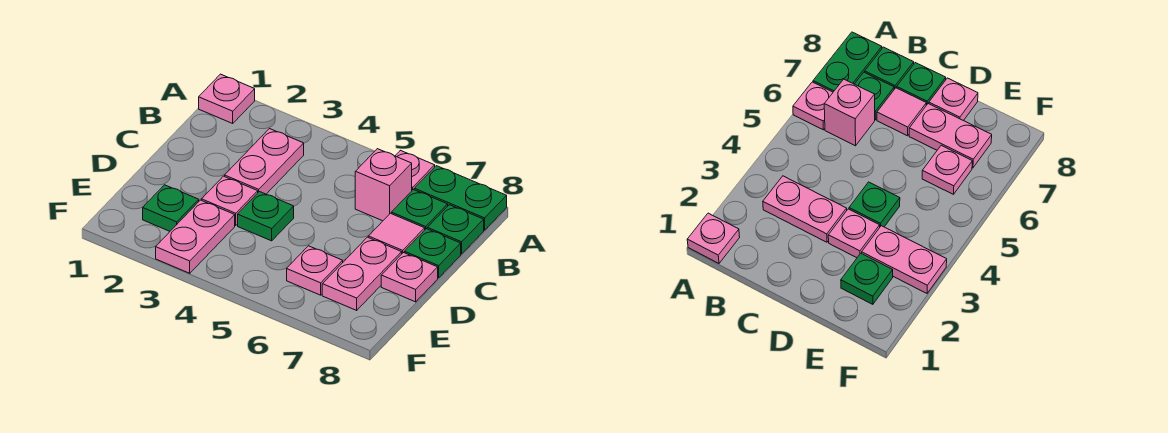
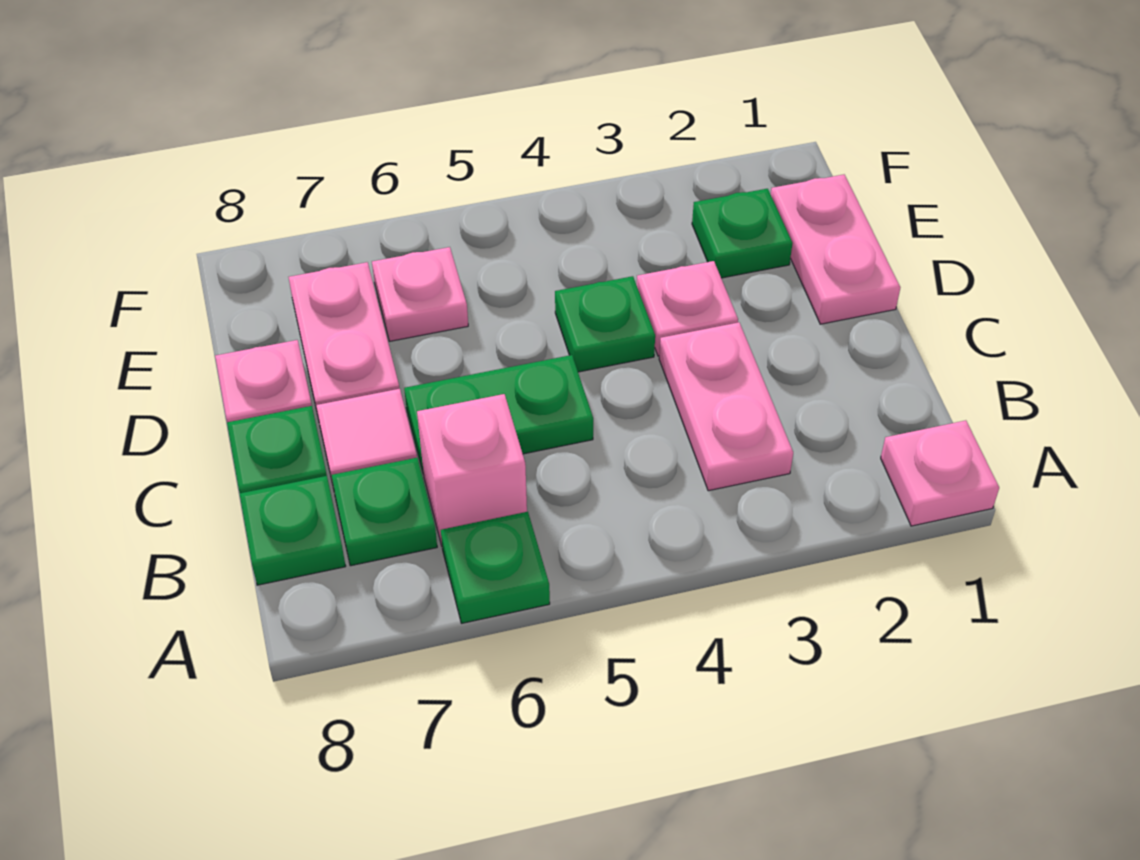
pink plate A6 level 1 -> green plate A6 level 1
green plate A7:A8 level 1 -> green plate C5:C6 level 1
pink plate E3:F3 level 1 -> pink plate D1:E1 level 1

